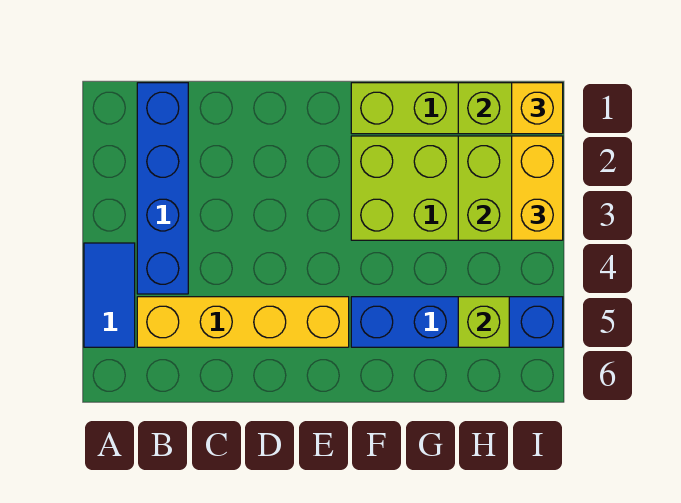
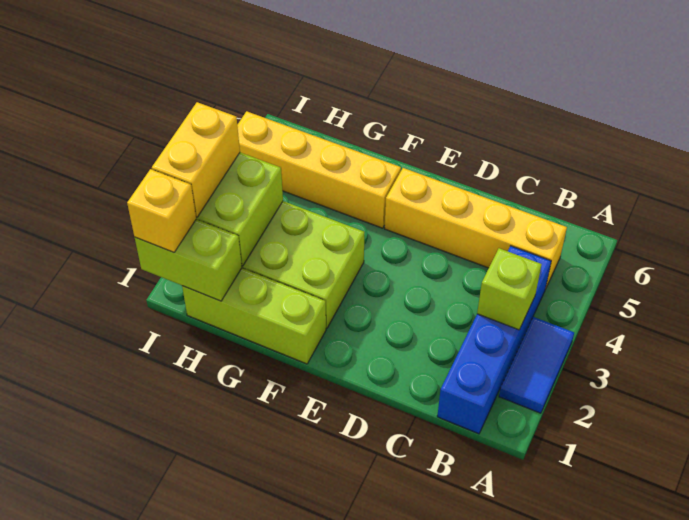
blue tile A4:A5 level 1 -> blue tile A2:A3 level 1
blue brick F5:I5 level 1 -> yellow brick F5:I5 level 1
lime brick H5 level 2 -> lime brick B3 level 2

